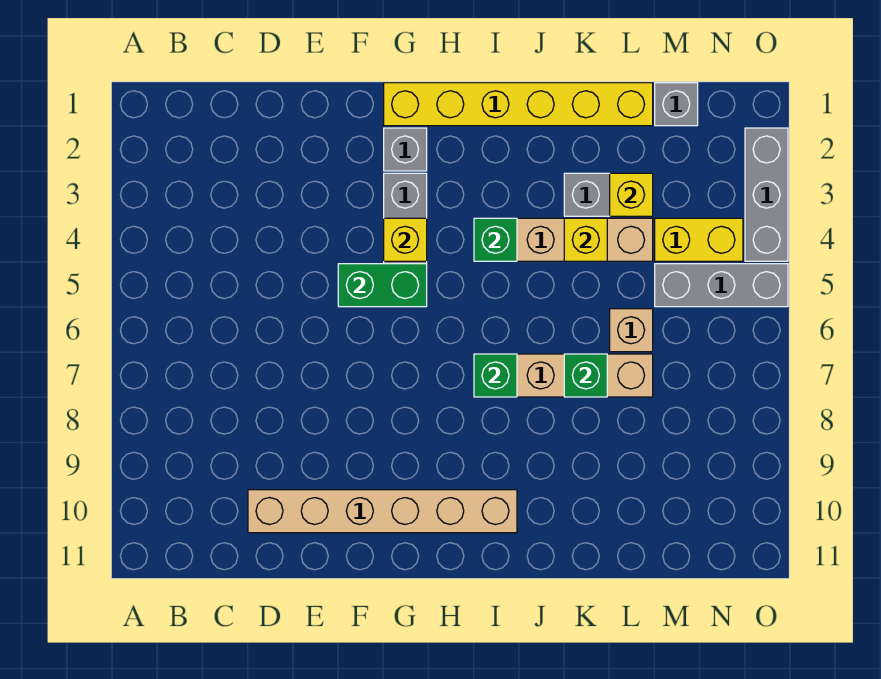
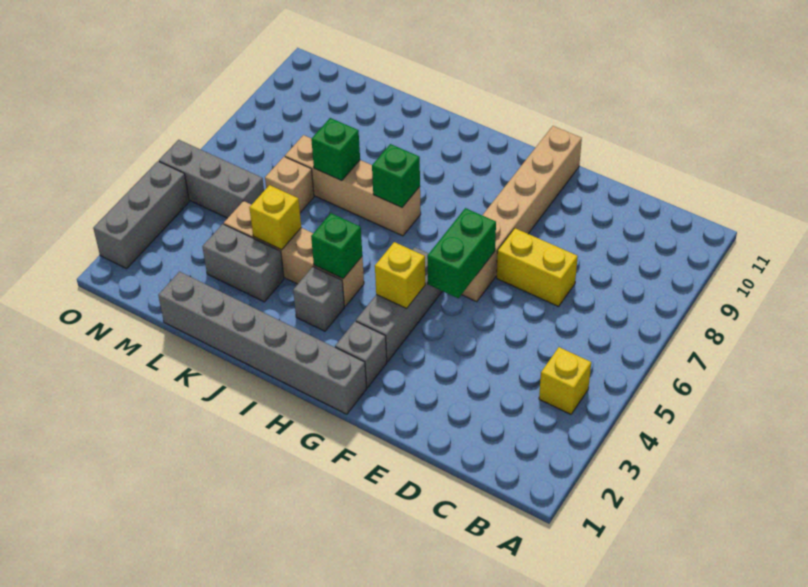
tan brick D10:I10 level 1 -> tan brick F6:F11 level 1
green brick F5:G5 level 2 -> green brick F5:F6 level 2
yellow brick G1:L1 level 1 -> grey brick G1:L1 level 1
yellow brick L3 level 2 -> yellow brick B4 level 1
grey brick M1 level 1 -> grey brick I3 level 1
yellow brick M4:N4 level 1 -> yellow brick D7:E7 level 1

